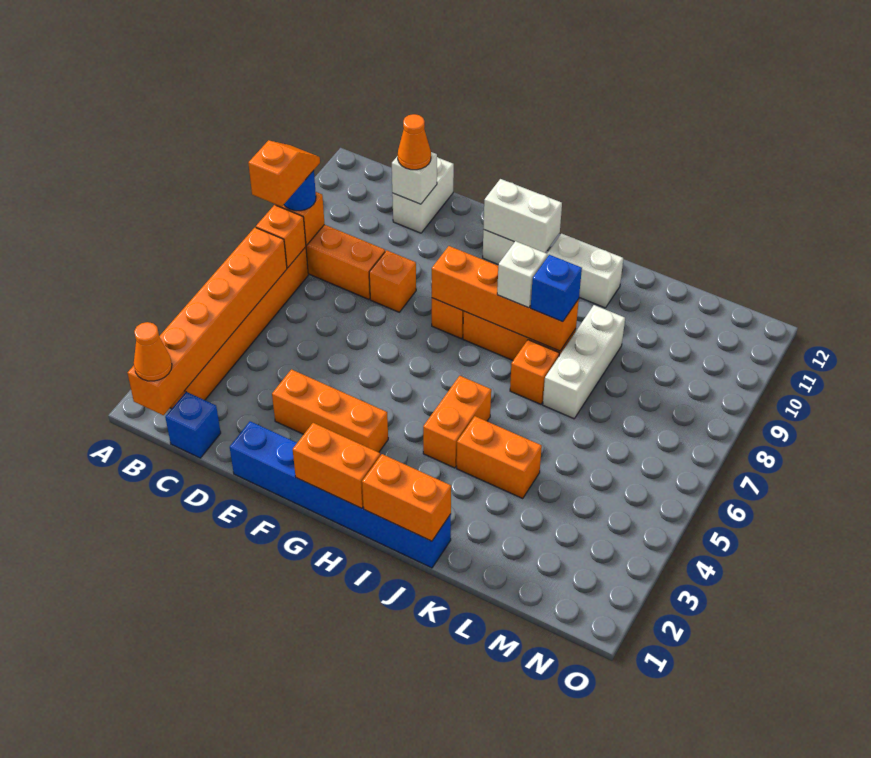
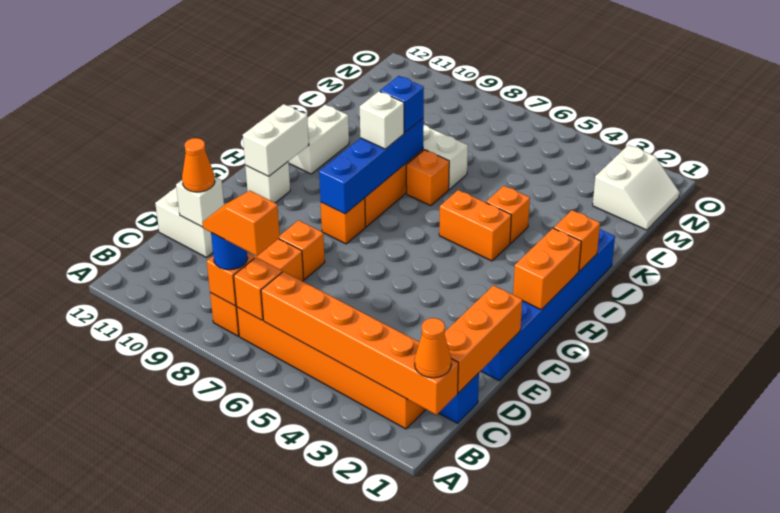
orange brick E3:G3 level 1 -> orange brick C1:E1 level 2
orange brick G8:J8 level 2 -> blue brick G8:J8 level 2
orange brick I1:J1 level 2 -> orange brick I1 level 2
orange brick J4:K4 level 1 -> orange brick J4 level 1
none -> white slope M1:N2 level 1 top 2

